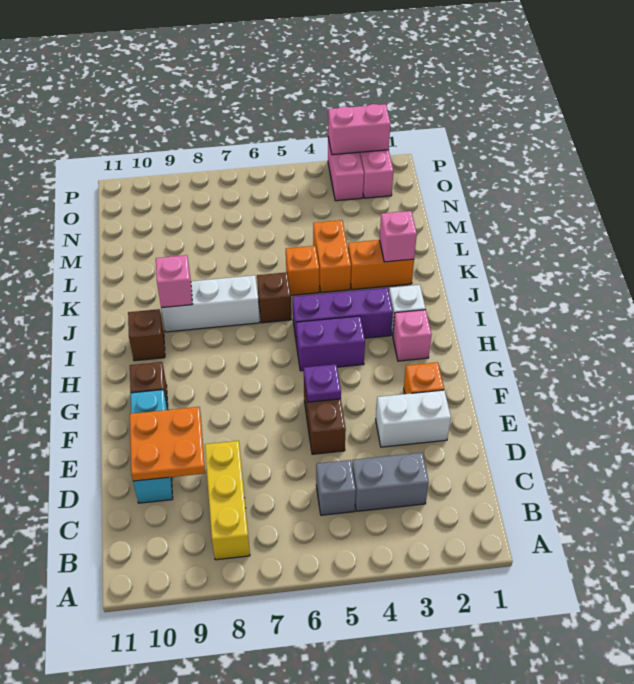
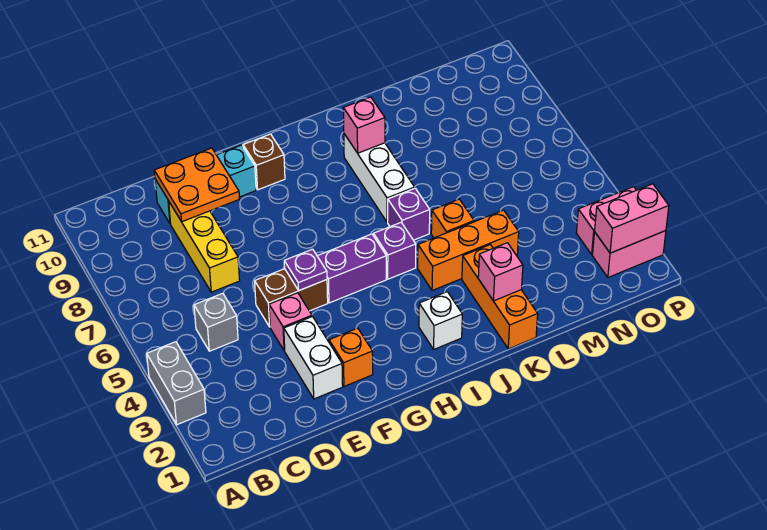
yellow brick B8:D8 level 1 -> yellow brick D7:D9 level 1
grey brick C3:C4 level 1 -> grey brick A3:A4 level 1
pink brick H2 level 1 -> pink brick E4 level 1
purple brick H4:H5 level 1 -> purple brick G5:H5 level 1
purple brick I3:I5 level 1 -> purple brick I5 level 1
brown brick I10 level 1 -> none
brown brick J6 level 1 -> purple brick J6 level 1
orange brick K2:K3 level 1 -> orange brick K1:K3 level 1
orange brick K4:L4 level 1 -> orange brick J4:L4 level 1
pink brick P2:P3 level 2 -> pink brick O2:P2 level 2

